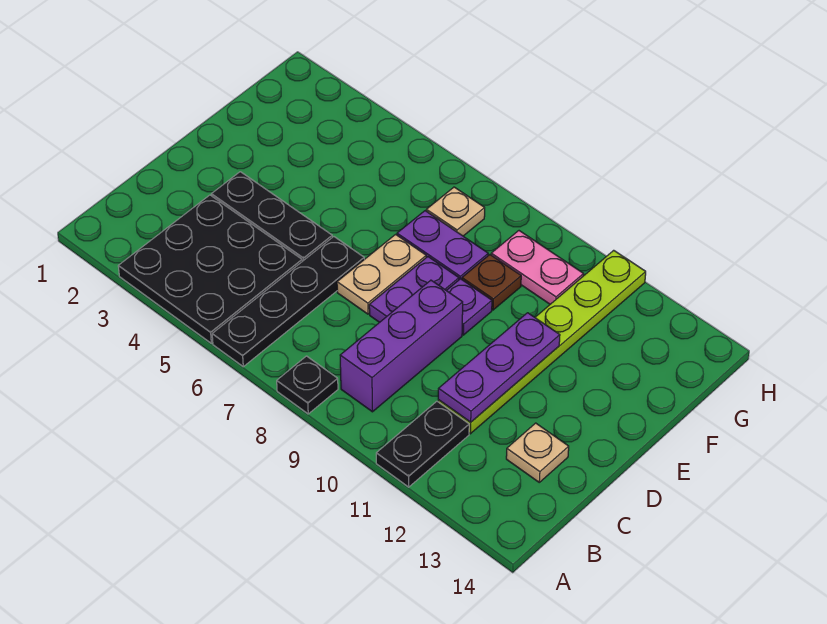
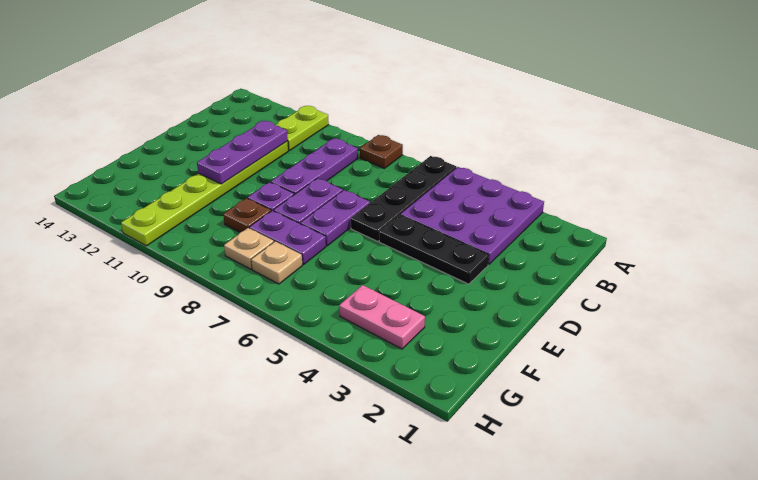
black plate A3:C5 level 1 -> purple plate A3:C5 level 1
black plate A8 level 1 -> brown plate A8 level 1
black plate A11:B11 level 1 -> lime plate A11:B11 level 1
purple brick B9:D9 level 1 -> purple plate B9:D9 level 1
tan plate C13 level 1 -> tan plate G8 level 1
tan plate D7:E7 level 1 -> purple plate D7:E7 level 1
pink plate G9:G10 level 1 -> pink plate G3:G4 level 1

